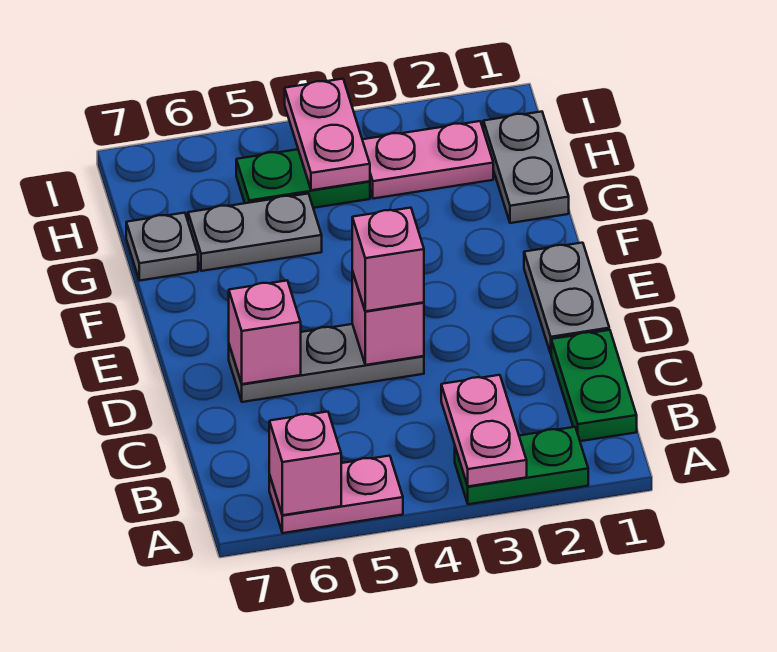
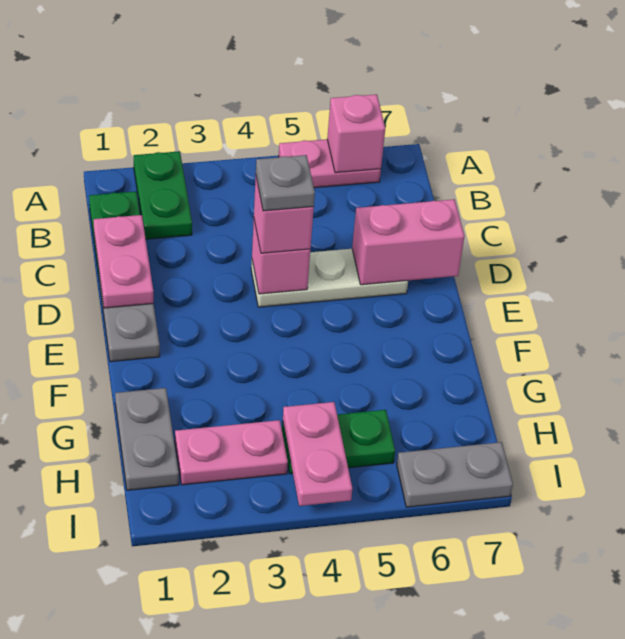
green plate A2:A3 level 1 -> green plate A2:B2 level 1
pink plate A3:B3 level 2 -> pink plate C1:D1 level 2
grey plate D4:D6 level 1 -> white plate D4:D6 level 1
pink brick D6 level 2 -> pink brick D6:D7 level 2
grey plate G5:G6 level 1 -> grey plate I6:I7 level 1
grey plate G7 level 1 -> grey plate D4 level 4

